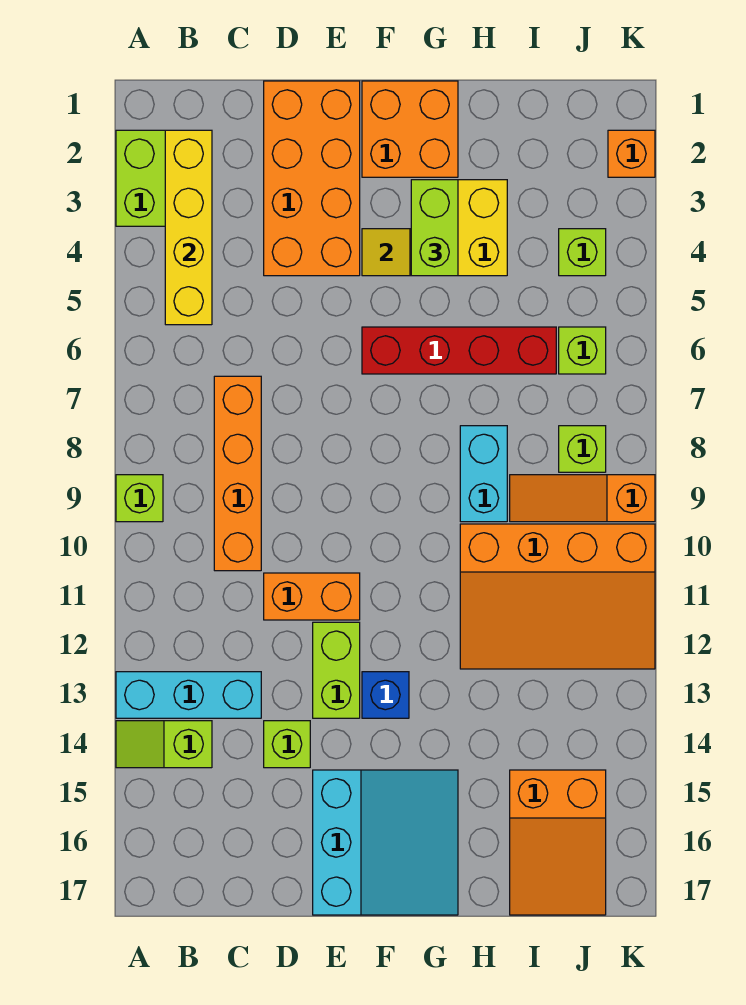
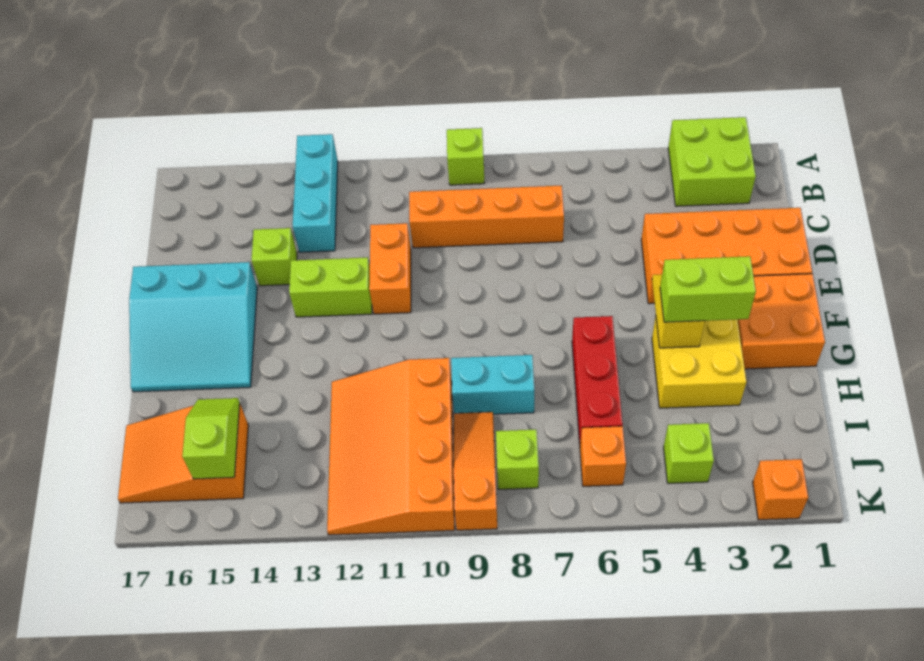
lime slope A14:B14 level 1 top B -> lime slope I15:J15 level 2 top J
yellow brick B2:B5 level 2 -> none
red brick F6:I6 level 1 -> red brick G6:I6 level 1
blue brick F13 level 1 -> none
lime brick J6 level 1 -> orange brick J6 level 1

